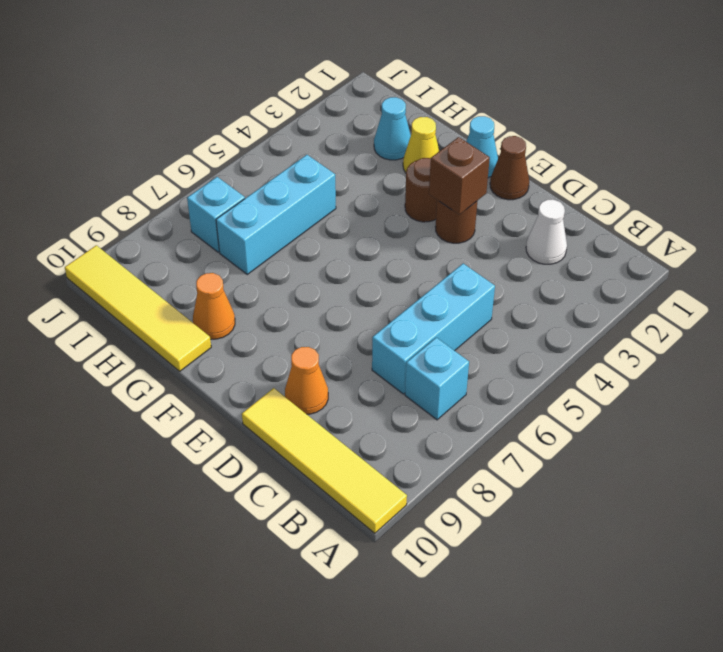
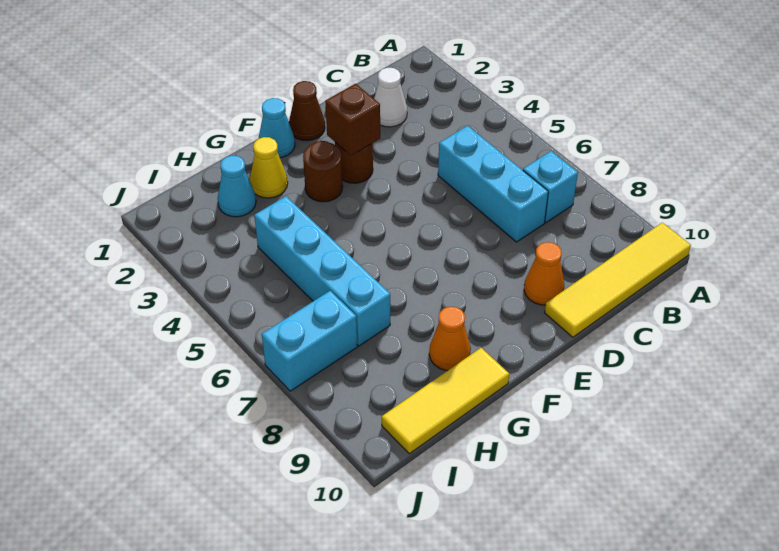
yellow tile G10:J10 level 1 -> yellow tile G10:I10 level 1
cyan brick H5:H7 level 1 -> cyan brick H4:H7 level 1
cyan brick I7 level 1 -> cyan brick I7:J7 level 1

